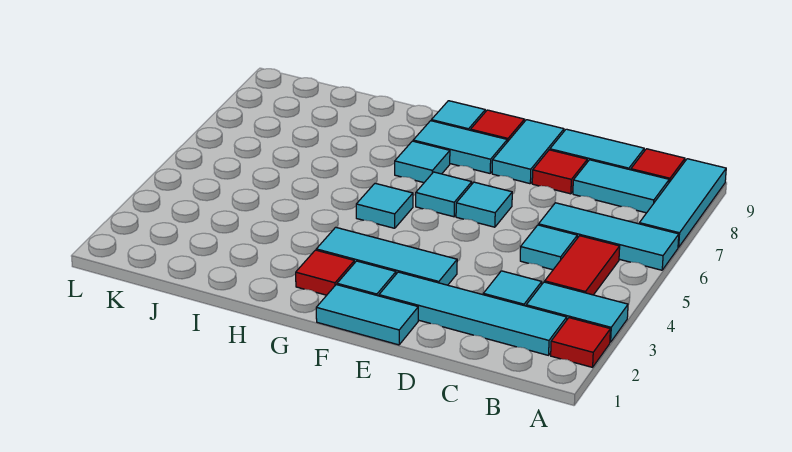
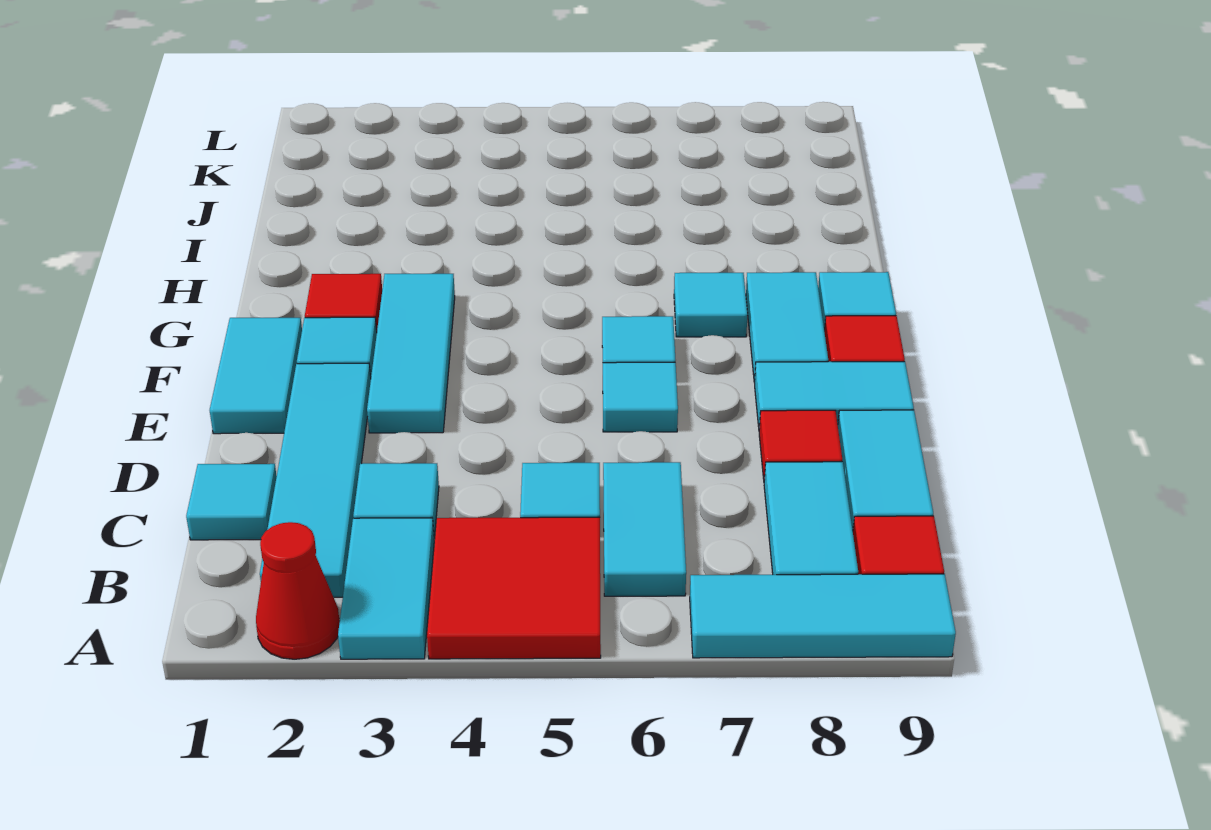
red tile A2 level 1 -> red cone A2 level 1
cyan tile A6:C6 level 1 -> cyan tile B6:C6 level 1
red tile B4:B5 level 1 -> red tile A4:B5 level 1
cyan tile G5 level 1 -> cyan tile C1 level 1

